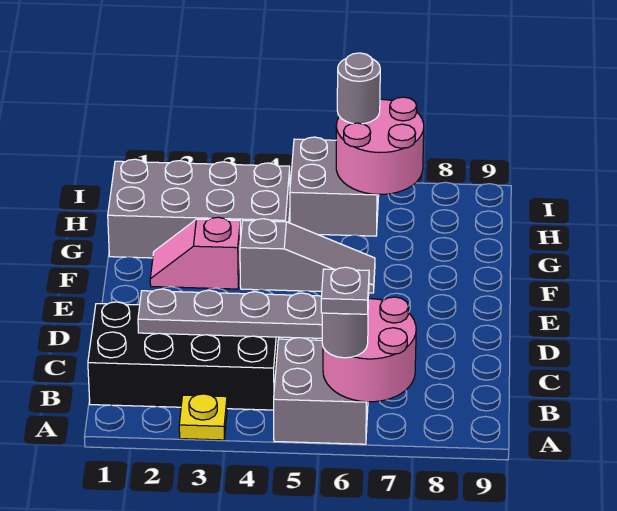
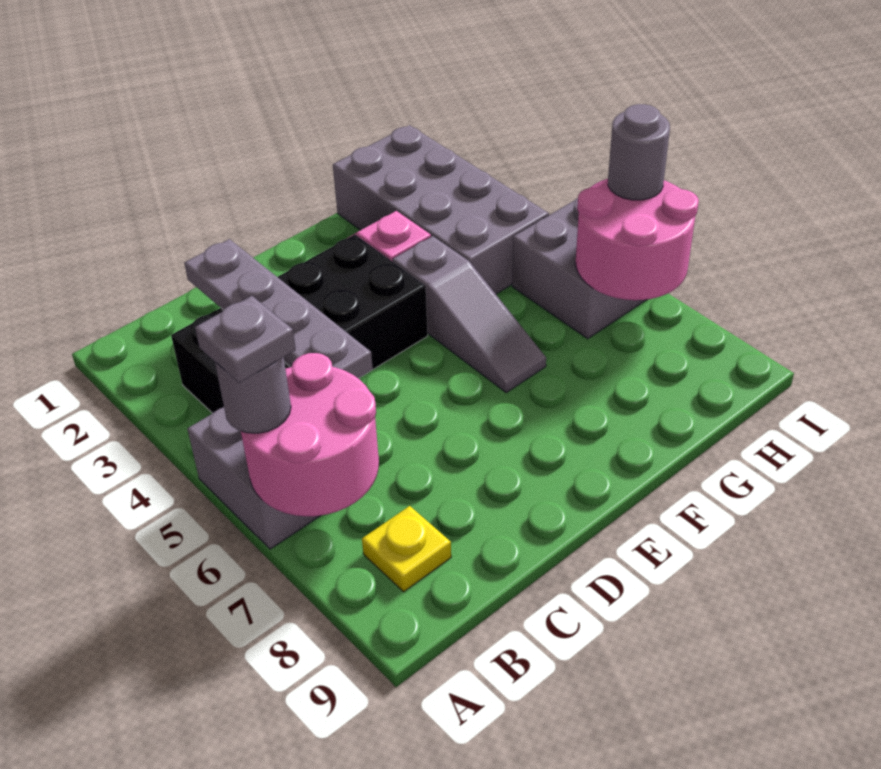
yellow plate A3 level 1 -> yellow plate B8 level 1
black brick B1:C4 level 1 -> black brick B3:E4 level 1

